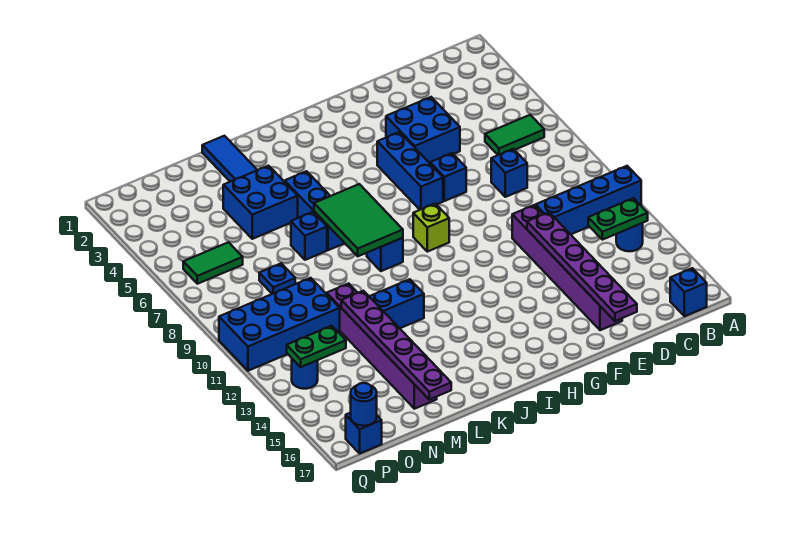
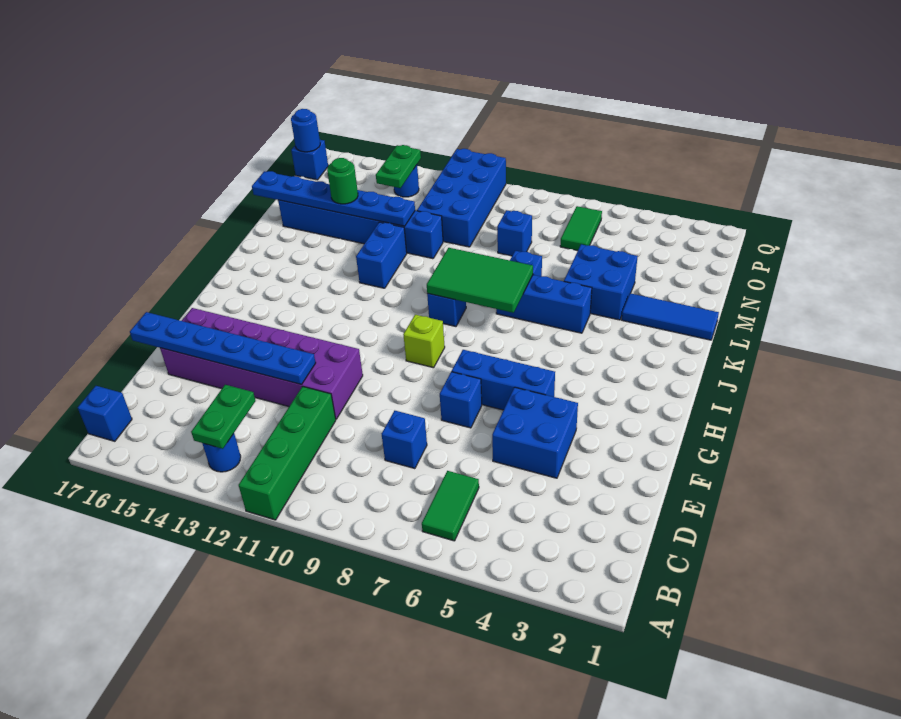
blue brick A11:D11 level 1 -> green brick A11:D11 level 1
purple brick E11:E16 level 1 -> purple brick E11:F16 level 1
purple plate E12:E17 level 2 -> blue plate E12:E17 level 2
purple brick M11:M16 level 1 -> blue brick M11:M16 level 1
purple plate M12:M17 level 2 -> blue plate M12:M17 level 2
none -> green round brick M14 level 3
blue plate N8 level 1 -> blue brick N8 level 1

